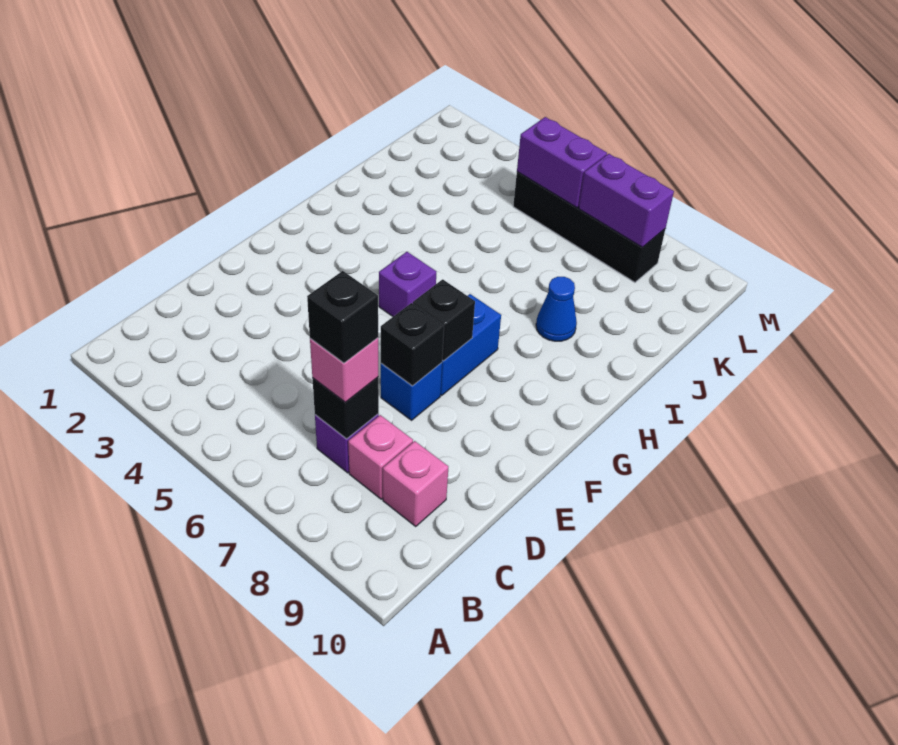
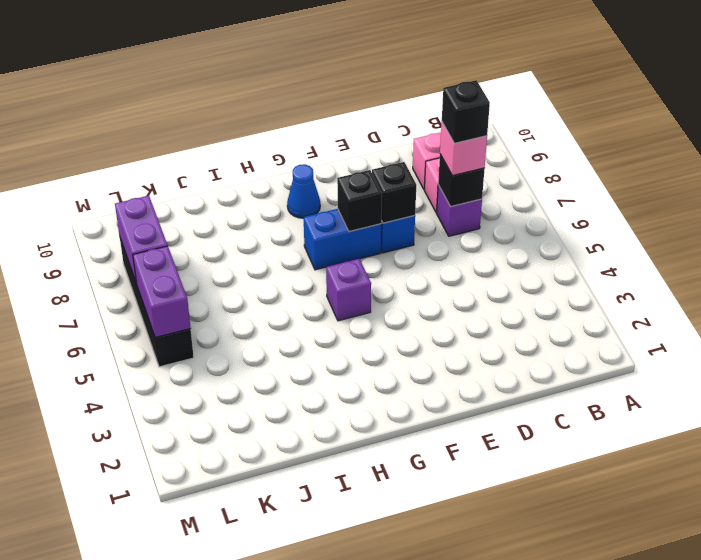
blue cone I8 level 1 -> blue cone G9 level 1

